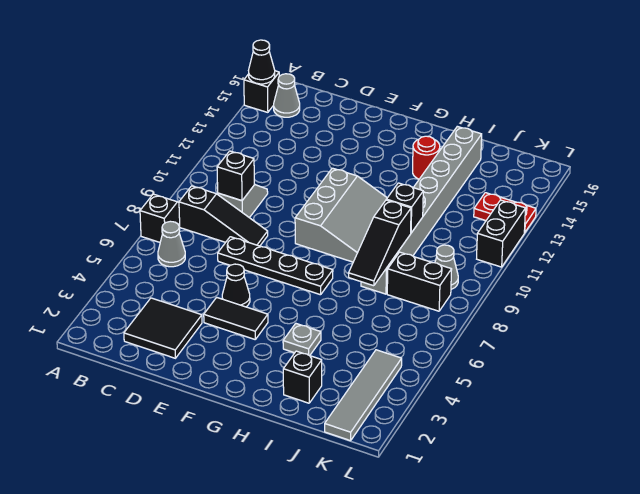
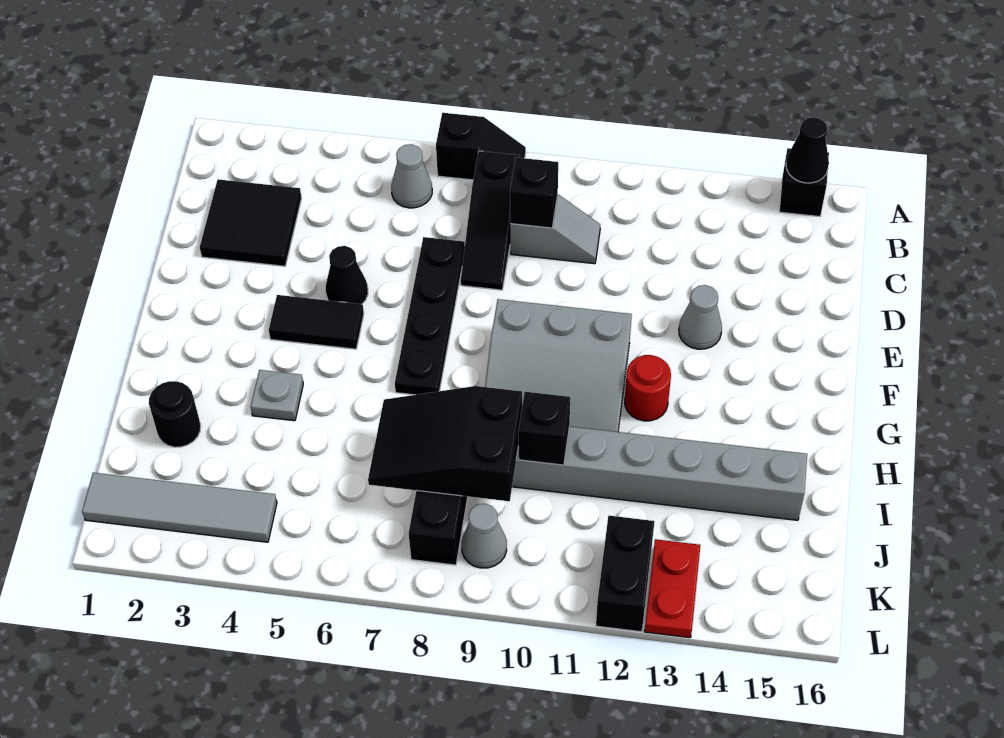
grey cone B15 level 1 -> grey cone E13 level 1
black tile E4:F4 level 1 -> black tile F4:F5 level 1
red round brick H14 level 1 -> red round brick G12 level 1
black brick I2 level 1 -> black round brick I2 level 1
black slope I7:I9 level 2 top 9 -> black slope I7:J9 level 2 top 9
black brick L11:L12 level 1 -> black brick K12:L12 level 1

